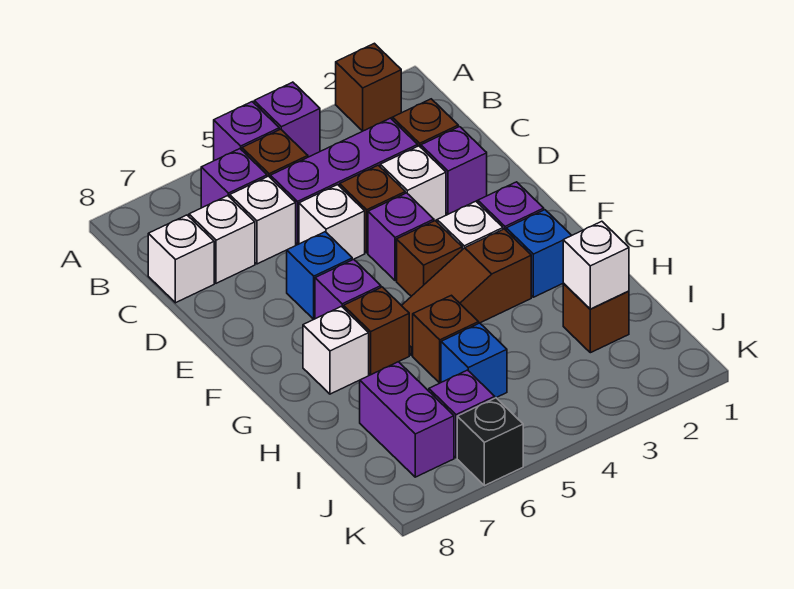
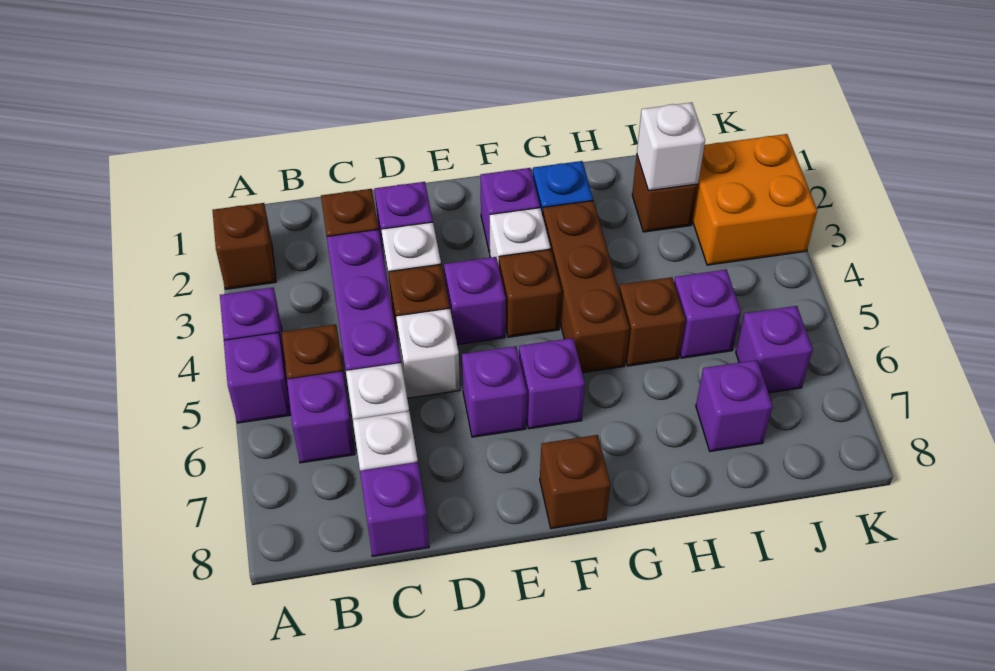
white brick C8 level 1 -> purple brick C8 level 1
blue brick E6 level 1 -> purple brick E6 level 1
brown slope G3:G5 level 1 top 3 -> brown brick G3:G5 level 1
brown brick G6 level 1 -> brown brick F8 level 1
white brick G7 level 1 -> none
blue brick I5 level 1 -> purple brick I5 level 1
purple brick I7:J7 level 1 -> purple brick I7 level 1
none -> orange brick J2:K3 level 1
black brick K6 level 1 -> none

